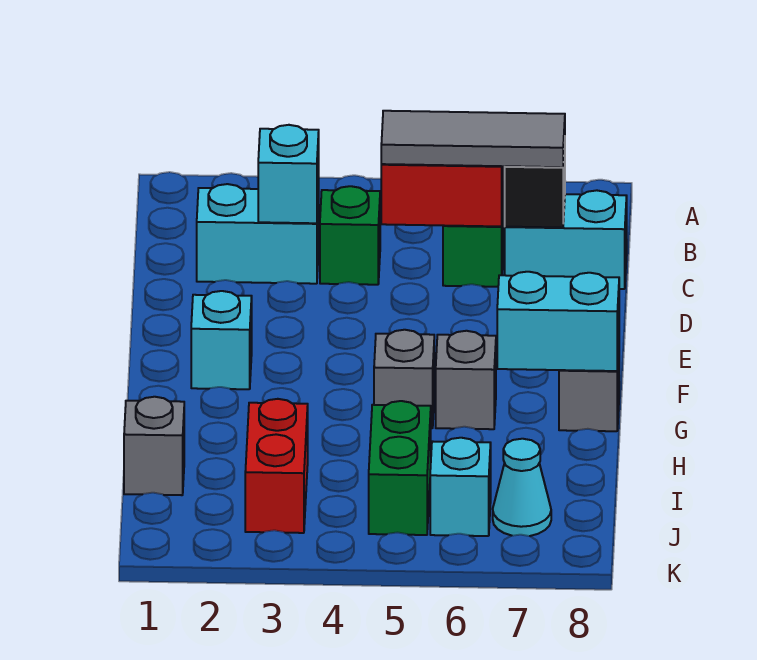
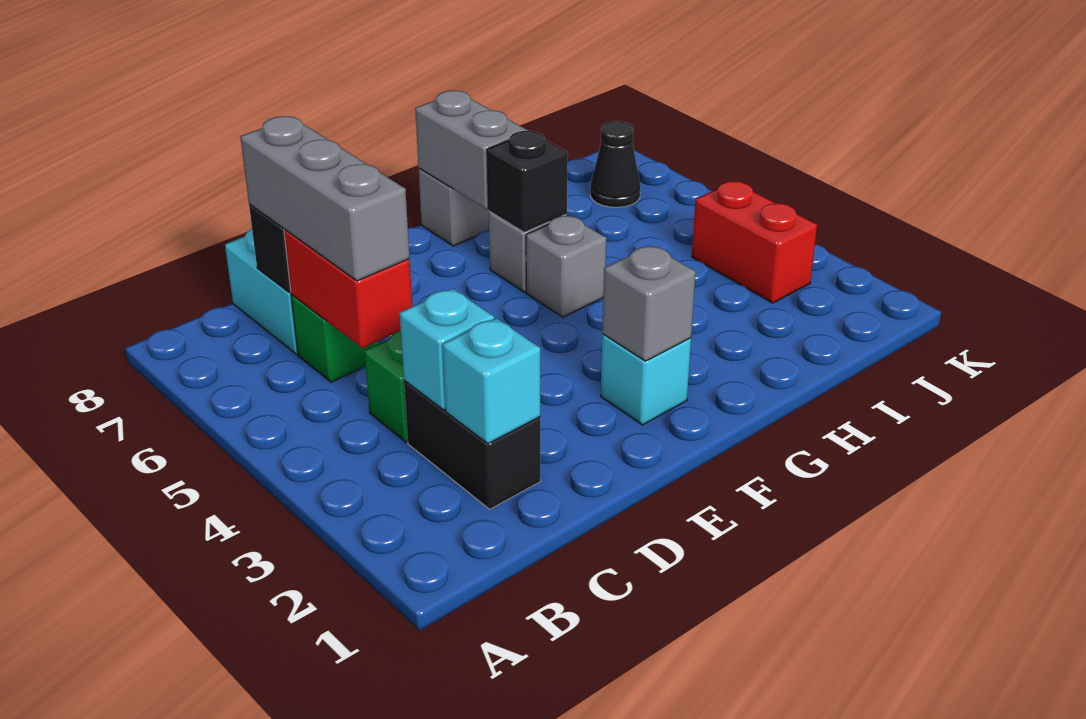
cyan brick C2:C3 level 1 -> black brick C2:C3 level 1
grey tile C5:C7 level 3 -> grey brick C5:C7 level 3
none -> black brick G6 level 2
cyan brick G7:G8 level 2 -> grey brick G7:G8 level 2
grey brick I1 level 1 -> grey brick F2 level 2
red brick I3:J3 level 1 -> red brick J3:J4 level 1
green brick I5:J5 level 1 -> none
cyan brick J6 level 1 -> cyan brick C2 level 2
cyan cone J7 level 1 -> black cone J7 level 1

